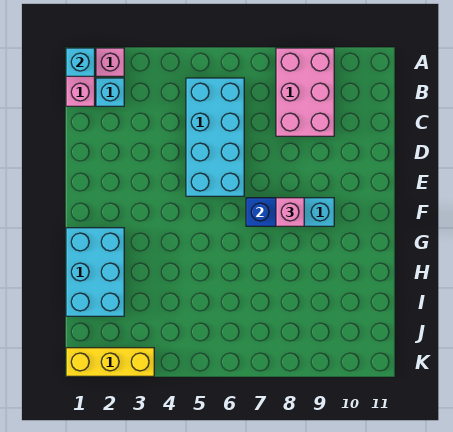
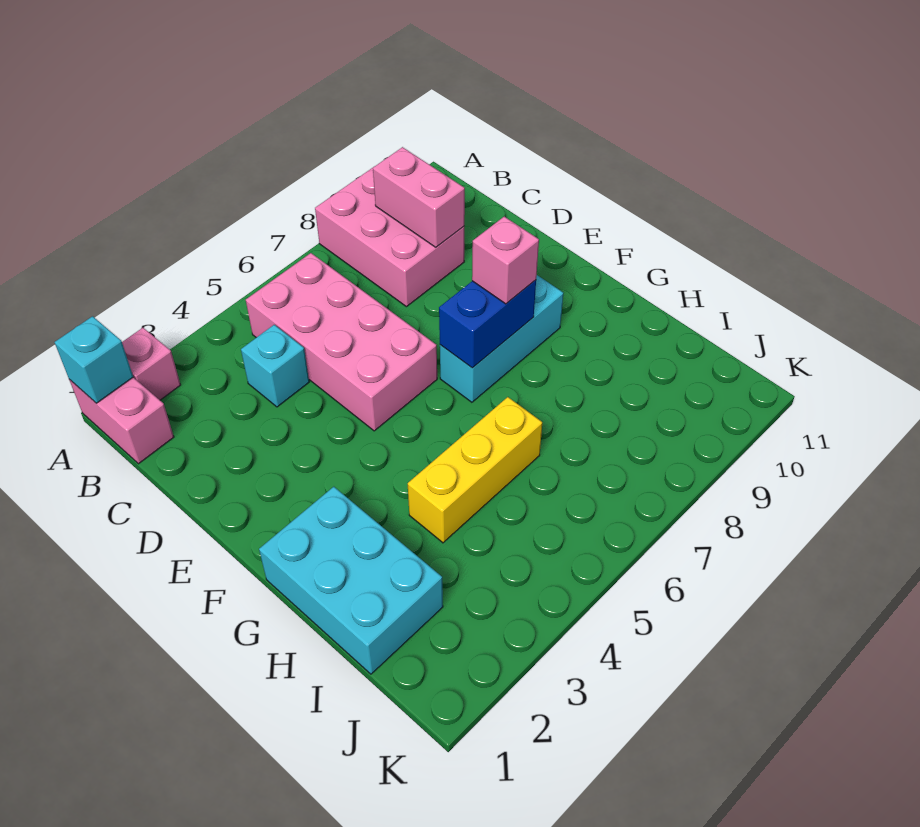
cyan brick B2 level 1 -> cyan brick C4 level 1
cyan brick B5:E6 level 1 -> pink brick B5:E6 level 1
none -> pink brick B9:C9 level 2
yellow brick K1:K3 level 1 -> yellow brick H4:H6 level 1

